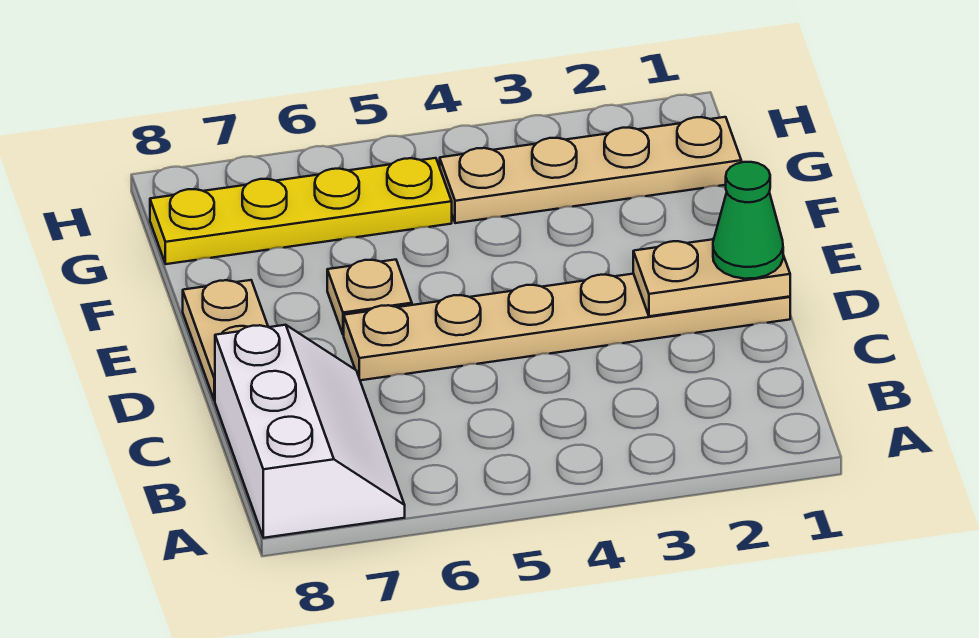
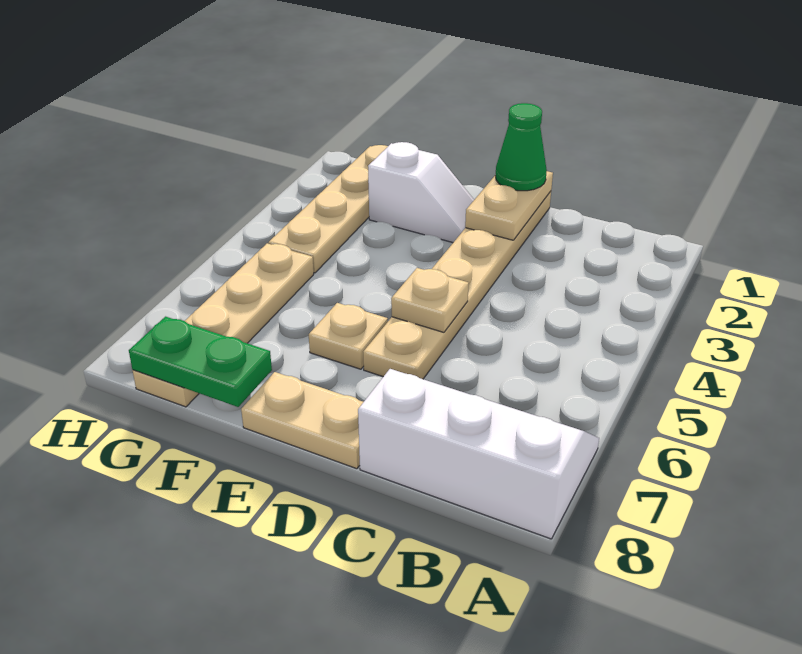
none -> tan plate D5 level 2
none -> white slope E2:F2 level 1 top F
none -> green plate F8:G8 level 2
yellow plate G5:G8 level 1 -> tan plate G5:G8 level 1

